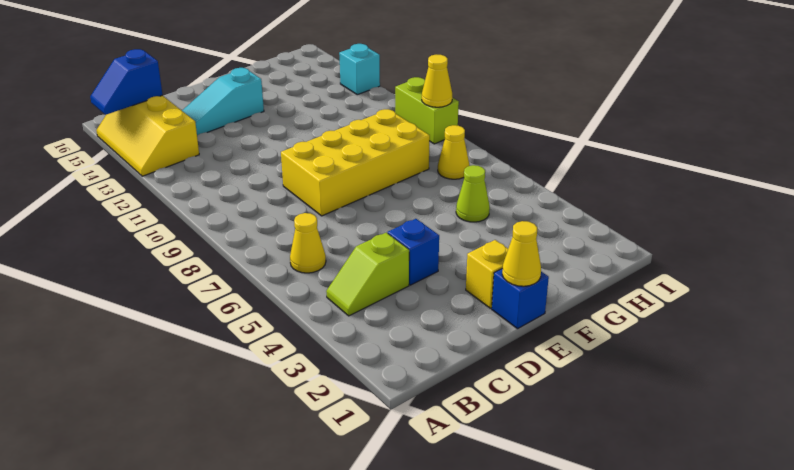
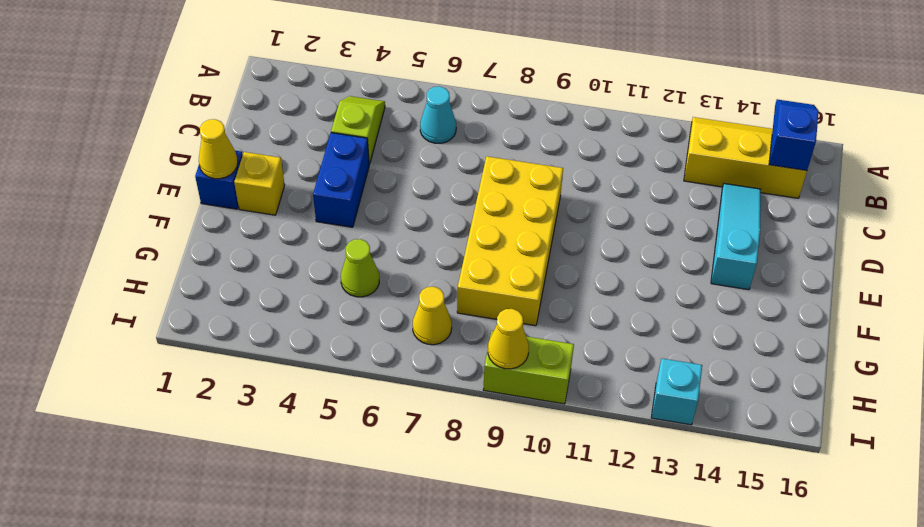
yellow cone B6 level 1 -> cyan cone B6 level 1
blue brick D4 level 1 -> blue brick D4:E4 level 1

